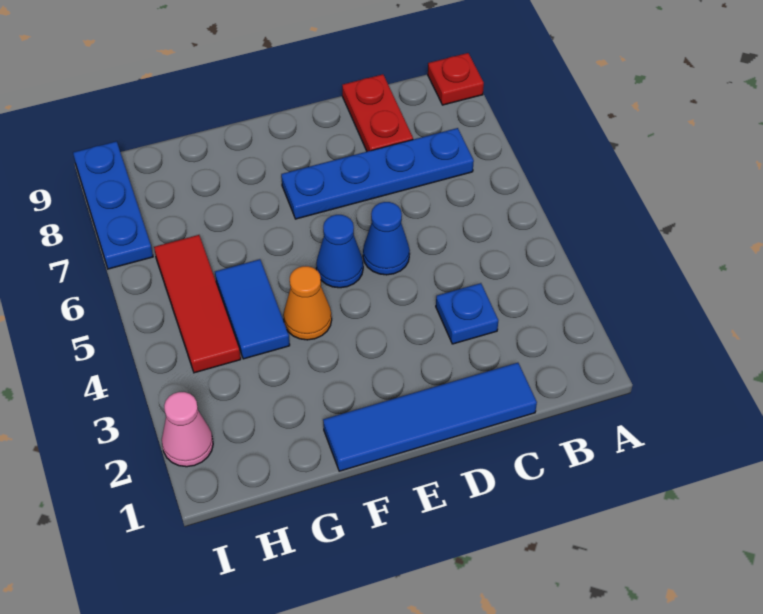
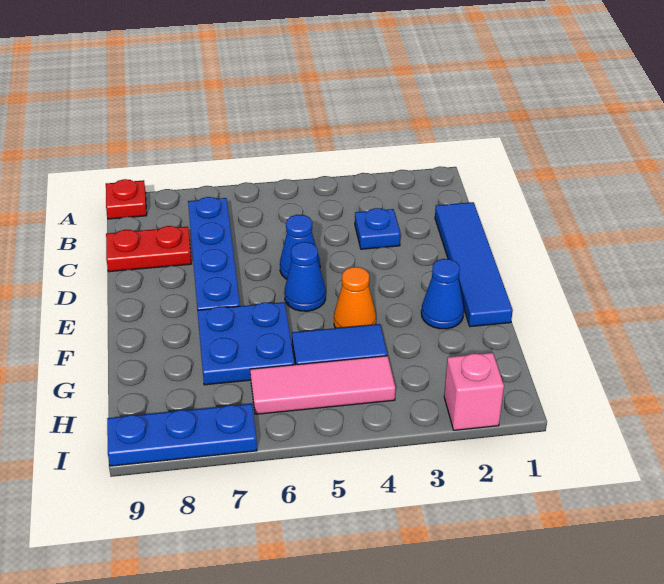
none -> blue cone F2 level 1
none -> blue plate F6:G7 level 1
red tile H4:H6 level 1 -> pink tile H4:H6 level 1
pink cone I2 level 1 -> pink brick I2 level 1

